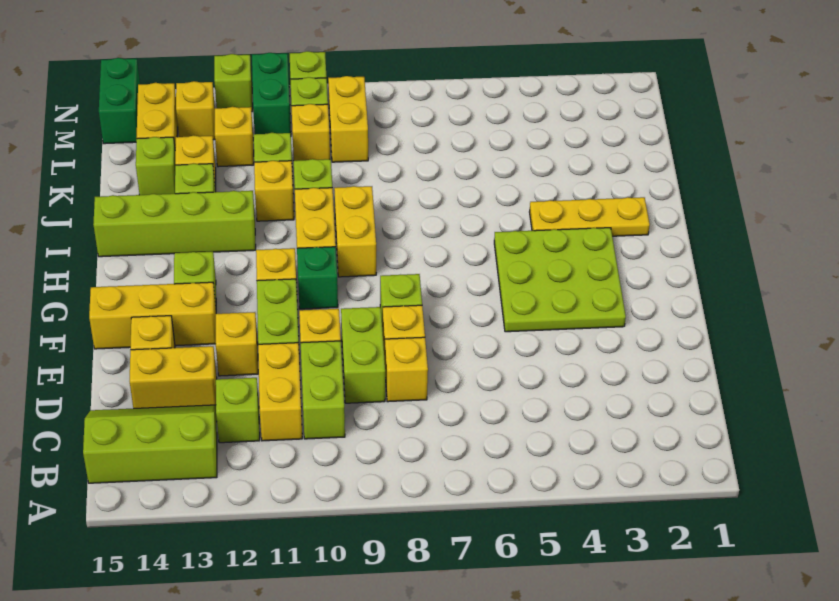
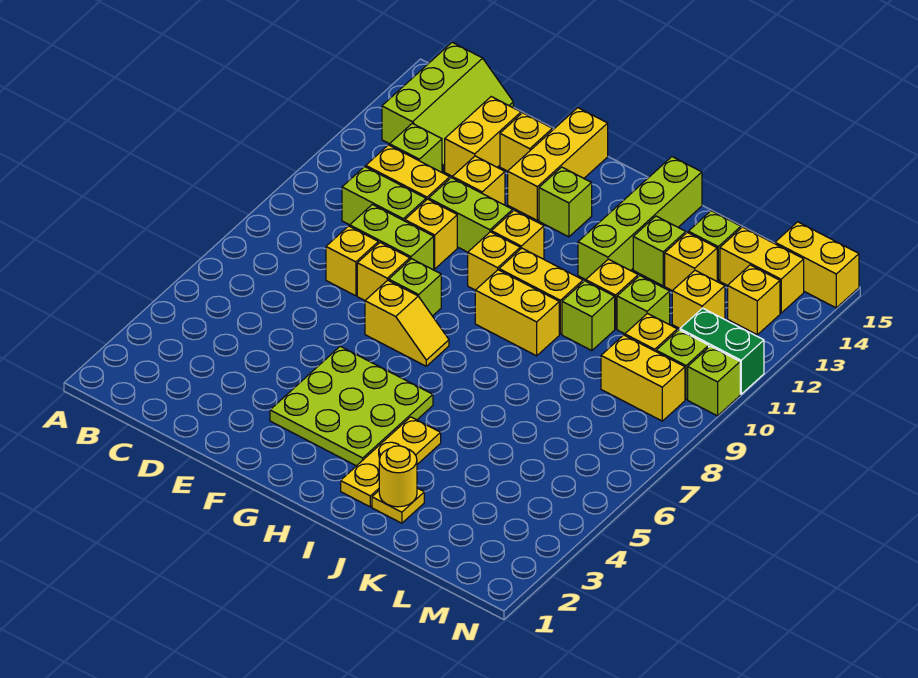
none -> yellow slope F7:G7 level 1 top F
green brick G10 level 1 -> yellow brick G10 level 1
none -> yellow plate J2 level 1
none -> yellow round brick J2 level 2
green brick M15:N15 level 1 -> yellow brick M15:N15 level 1
lime brick N12 level 1 -> none

